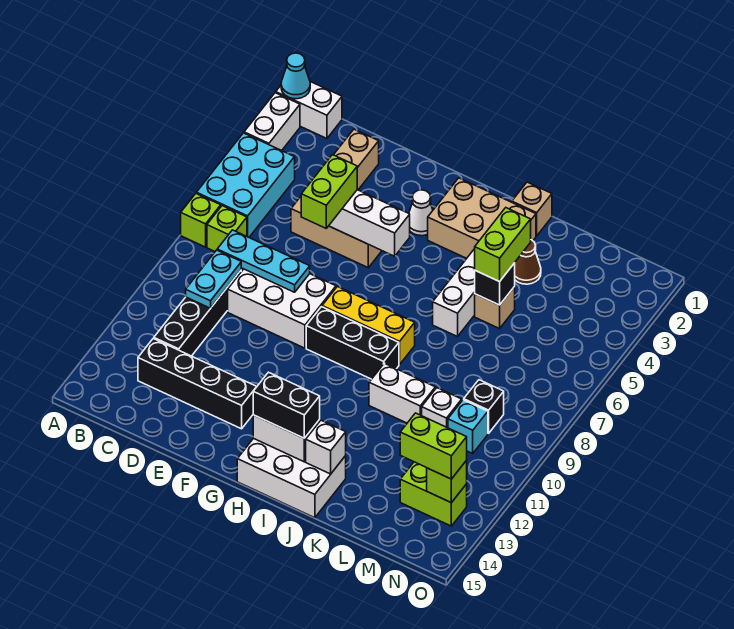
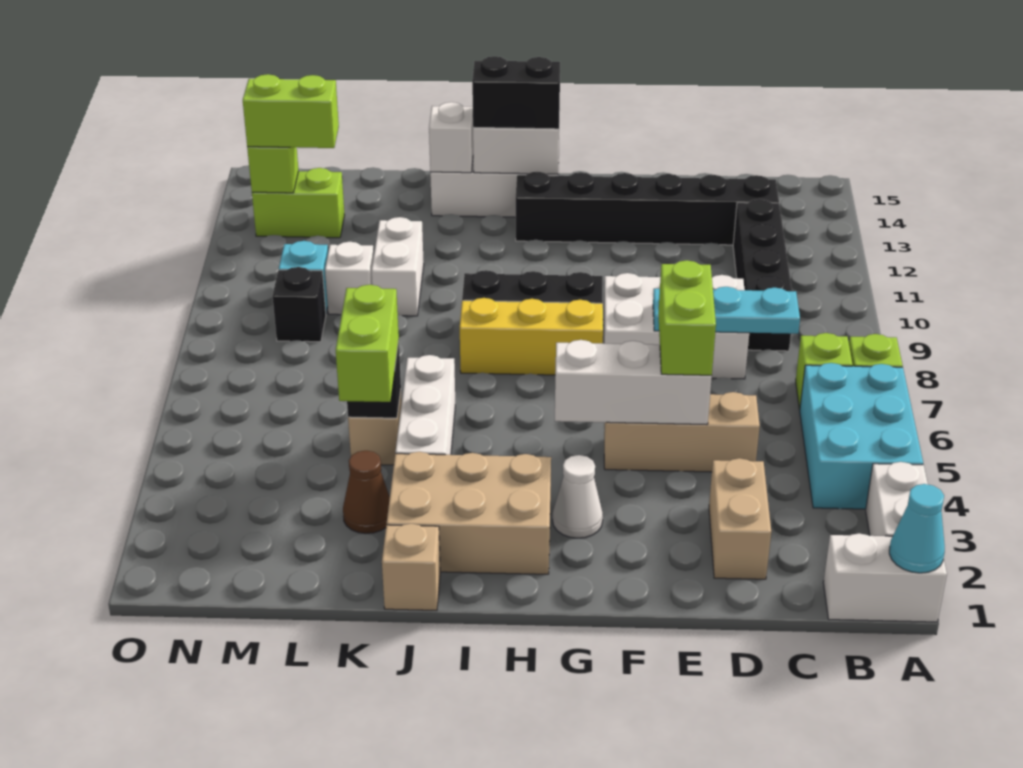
cyan plate C9:C10 level 2 -> none
black brick C13:F13 level 1 -> black brick C13:H13 level 1
white brick J10:K10 level 1 -> white brick K10:K11 level 1

